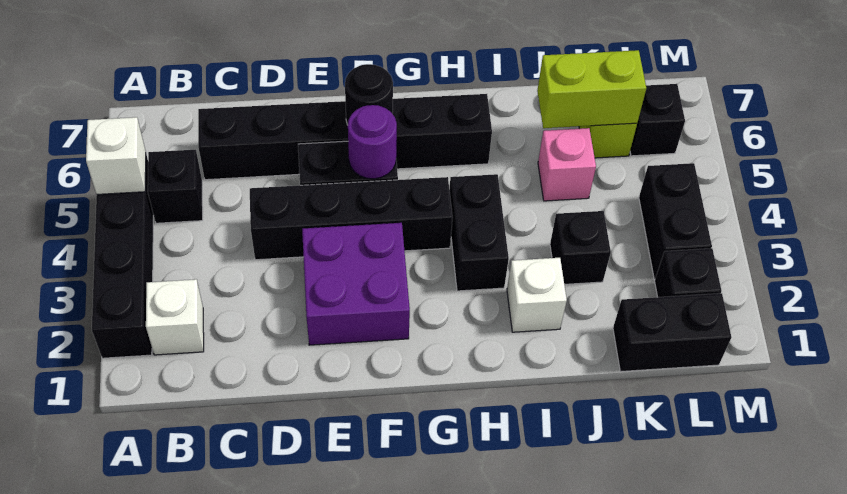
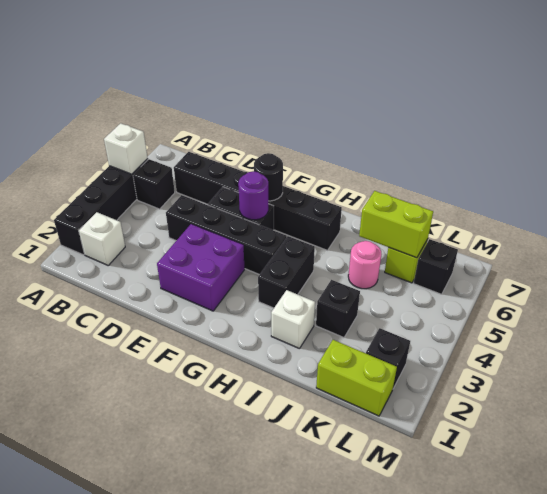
pink brick J5 level 1 -> pink round brick J5 level 1
black brick K1:L1 level 1 -> lime brick K1:L1 level 1
black brick L3:L4 level 1 -> none

